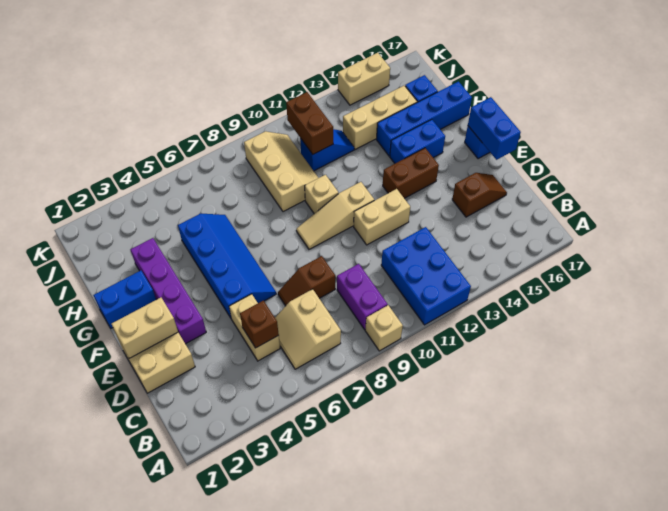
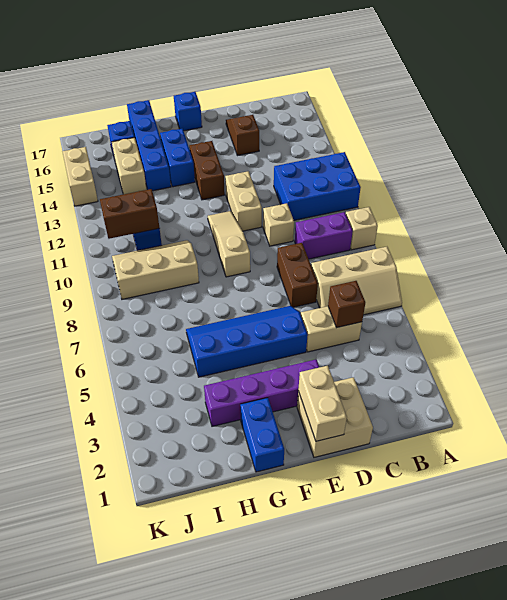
tan slope B6:C7 level 1 top 7 -> tan slope A6:C7 level 1 top 7
brown slope D7:D8 level 1 top 8 -> brown brick D7:D8 level 1
blue brick E17:F17 level 2 -> none
tan slope F9:F11 level 1 top 11 -> tan slope F9:F11 level 1 top 9
tan brick G10 level 1 -> tan brick D10 level 1
tan brick I13:I15 level 1 -> tan brick I14:I15 level 1

